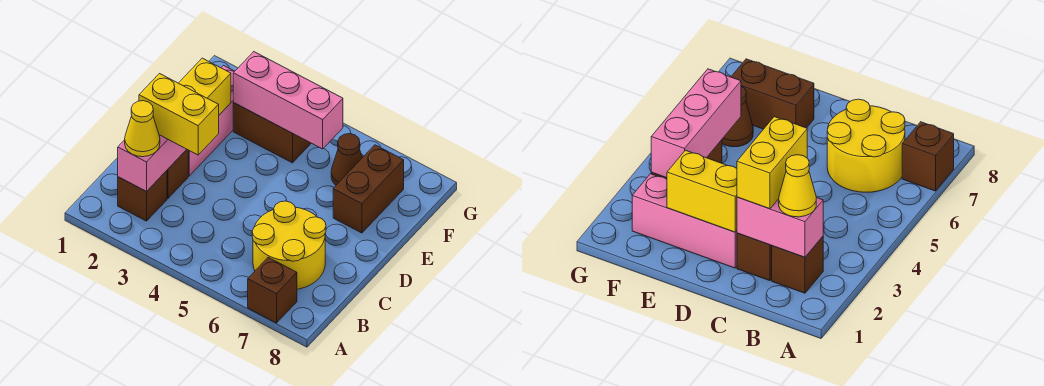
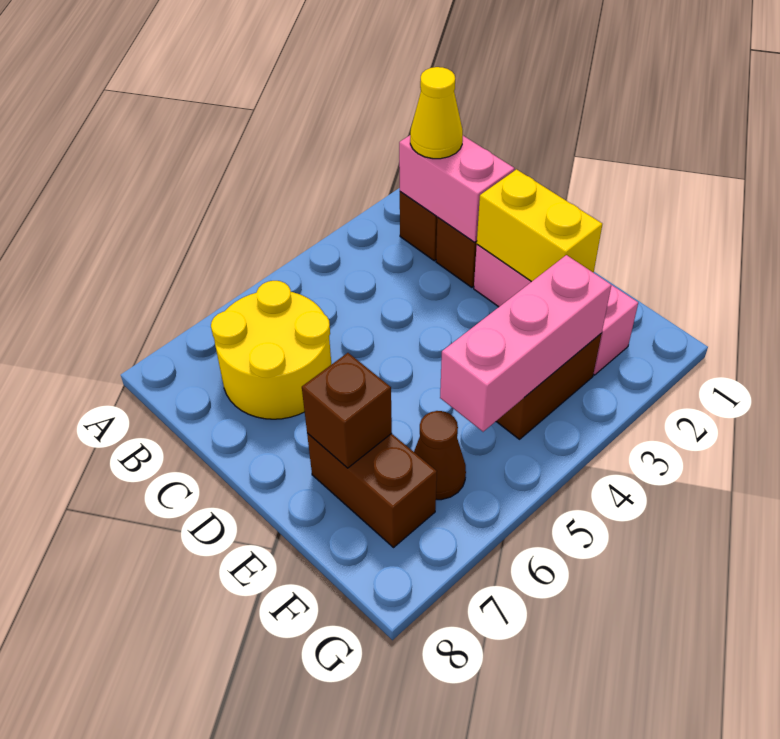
brown brick A7 level 1 -> brown brick E7 level 2
yellow brick C2:C3 level 3 -> none

